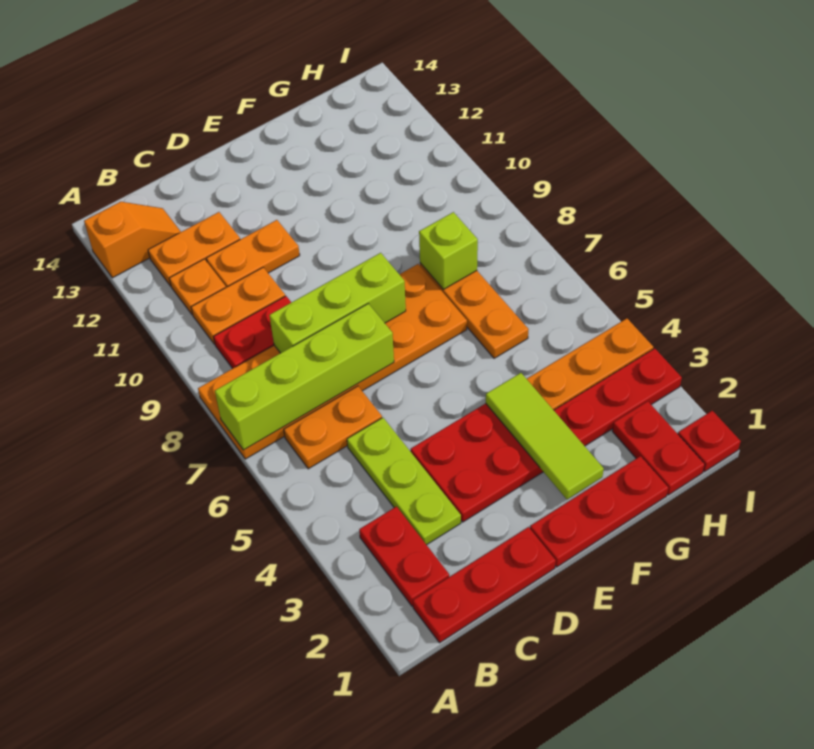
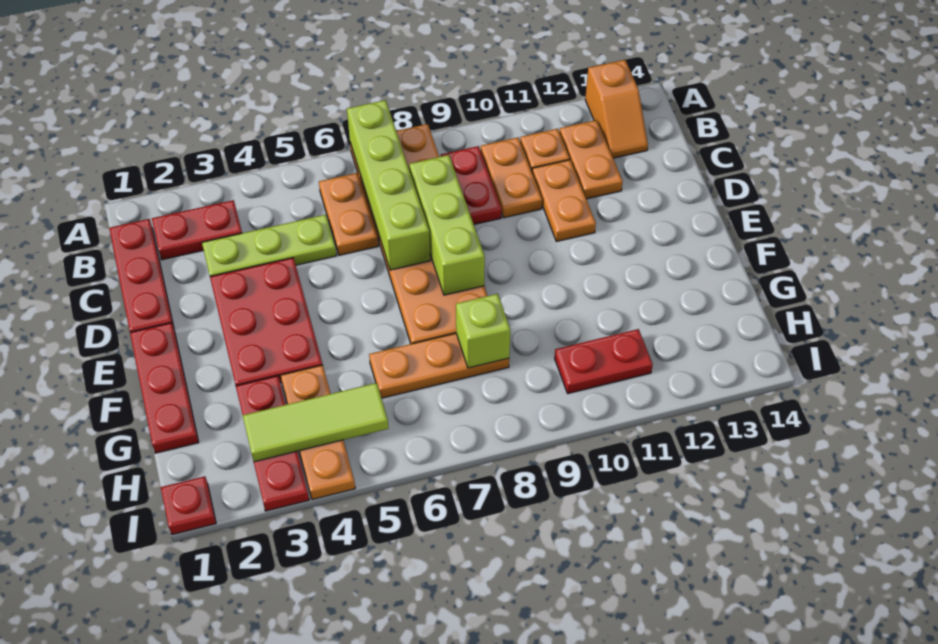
lime tile F2:F4 level 2 -> lime tile H3:H5 level 2
red plate H1:H2 level 1 -> red plate H10:H11 level 1

